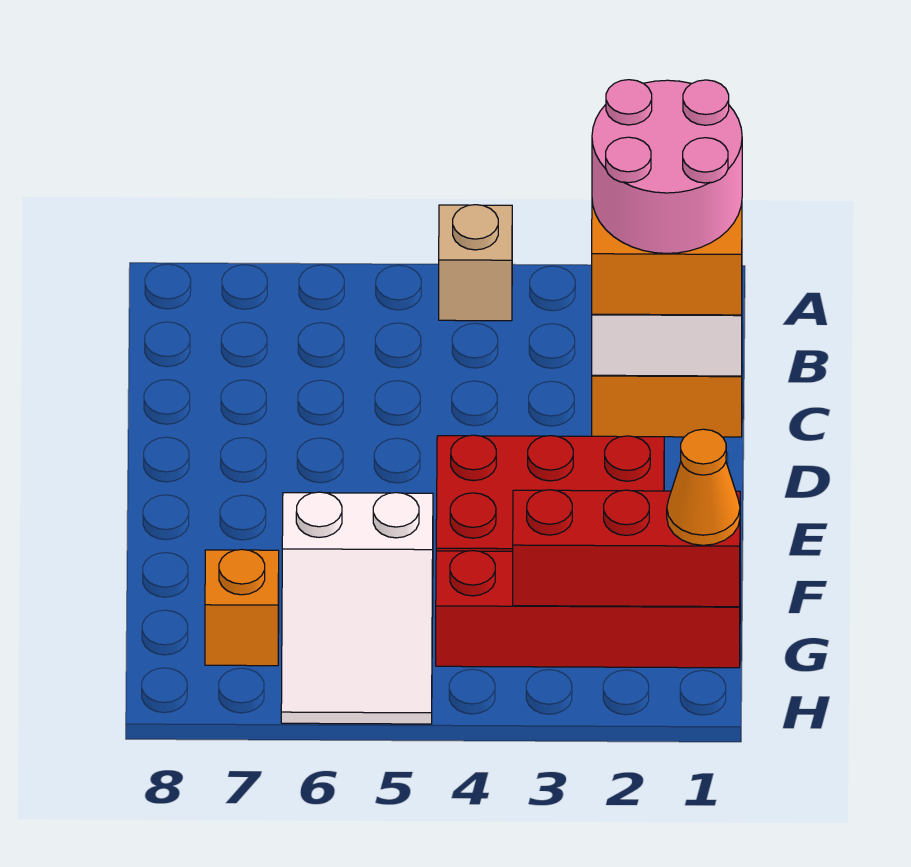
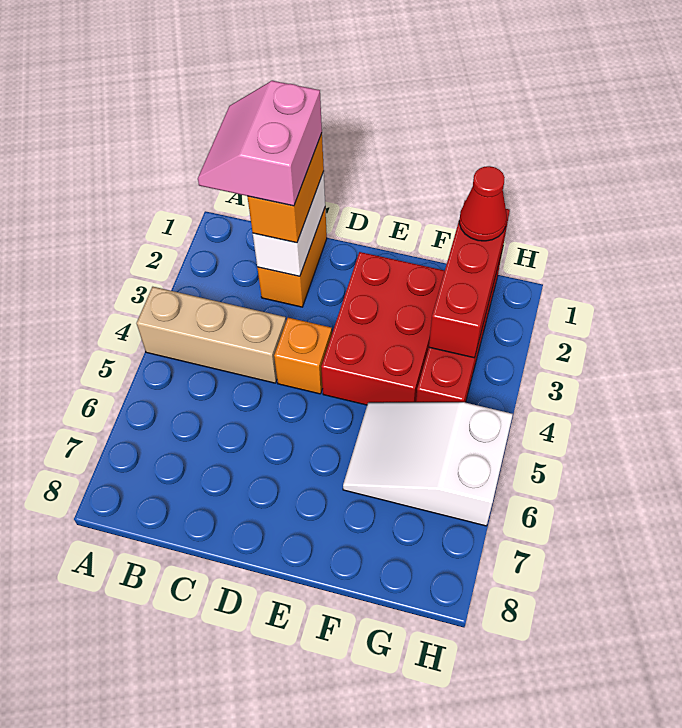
tan brick A4 level 1 -> tan brick A4:C4 level 1
pink round brick B1:C2 level 4 -> pink slope B1:C2 level 4 top C
white slope F5:H6 level 1 top F -> white slope F5:H6 level 1 top H
orange cone G1 level 3 -> red cone G1 level 3
orange brick G7 level 1 -> orange brick D4 level 1

